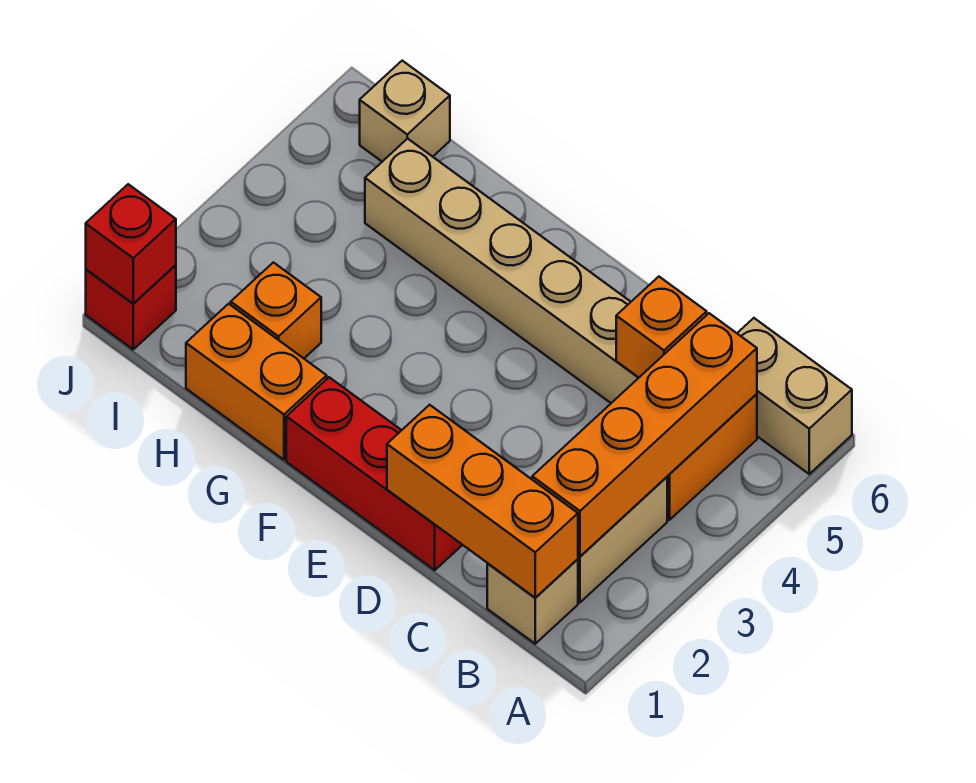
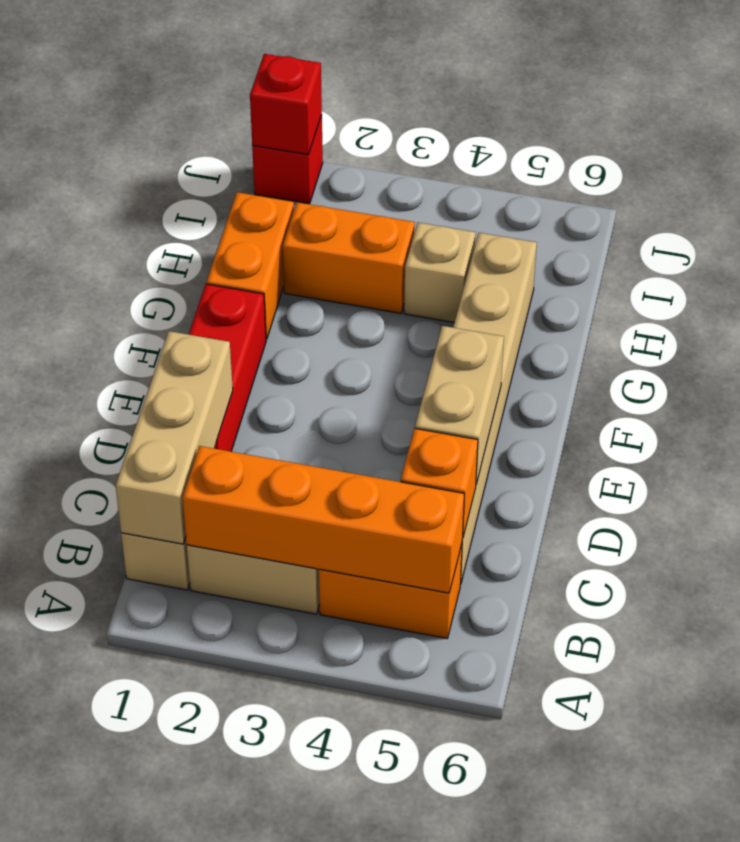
tan brick A6:B6 level 1 -> tan brick D5:E5 level 2
orange brick B1:D1 level 2 -> tan brick B1:D1 level 2
orange brick H2 level 1 -> orange brick H2:H3 level 1
tan brick I6 level 1 -> tan brick H4 level 1

